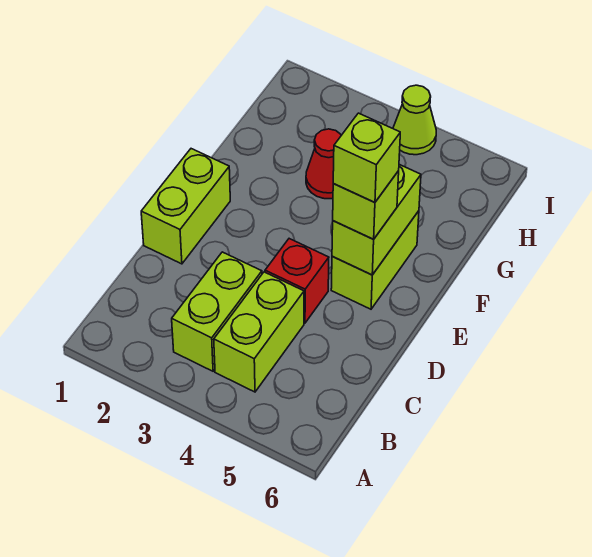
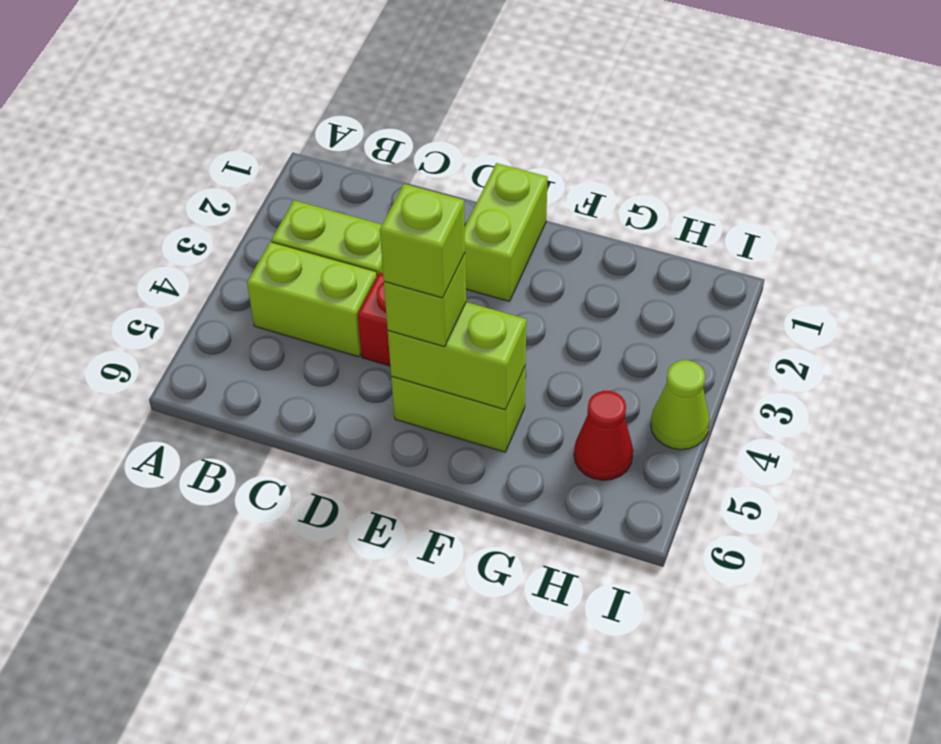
lime brick D1:E1 level 1 -> lime brick E1:E2 level 1
red cone G3 level 1 -> red cone H5 level 1

